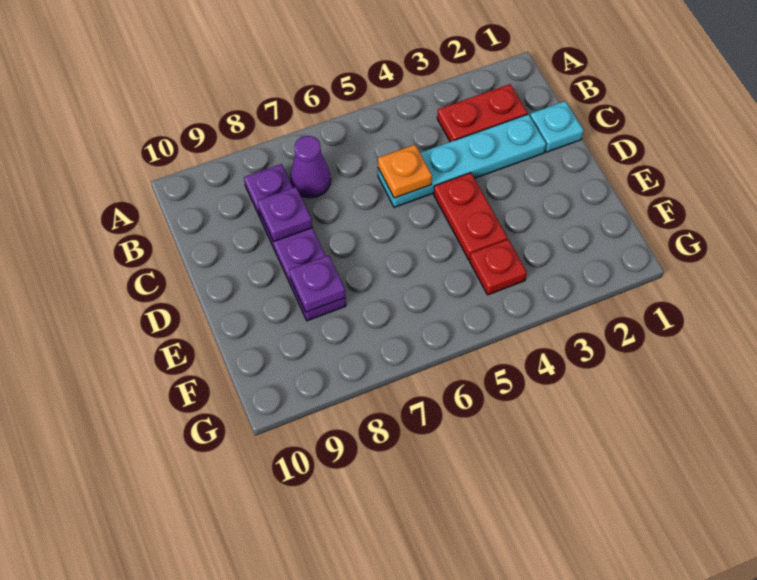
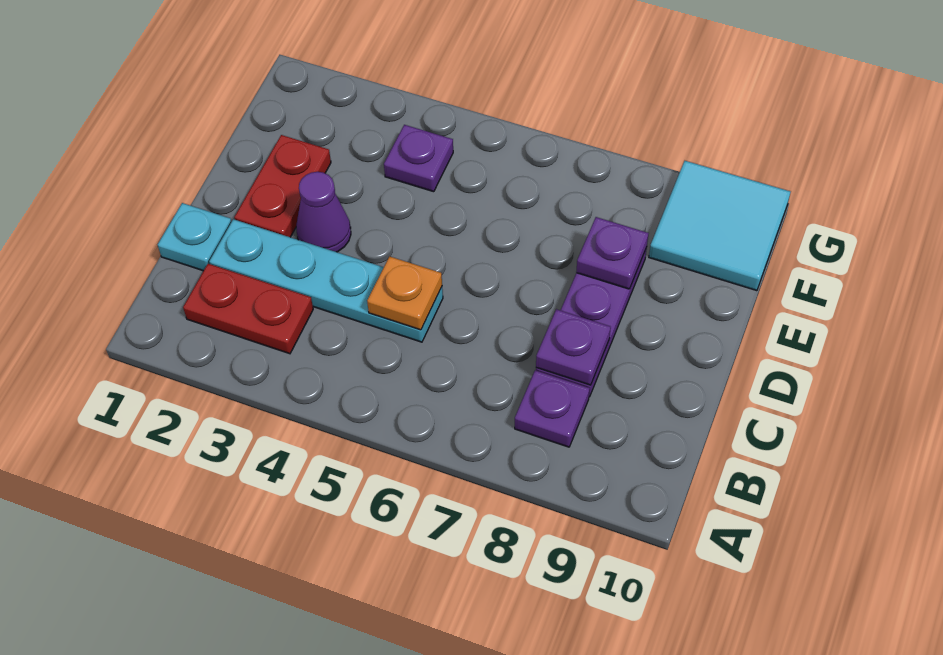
purple cone B7 level 1 -> purple cone D3 level 1
red plate D4:E4 level 1 -> red plate D2:E2 level 1
red plate F4 level 1 -> purple plate F4 level 1
none -> cyan tile F9:G10 level 1

